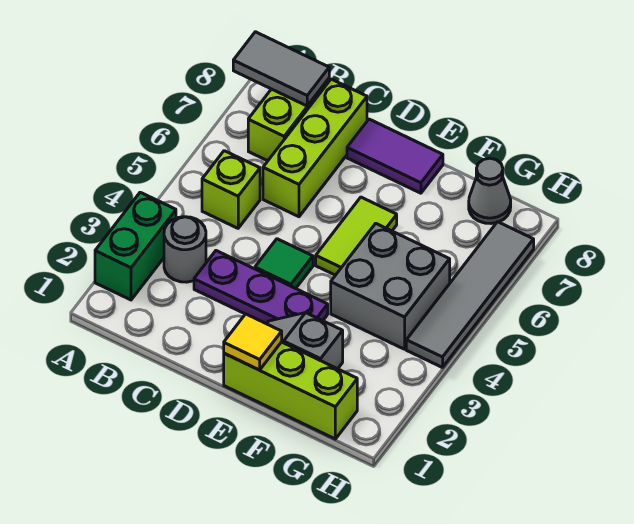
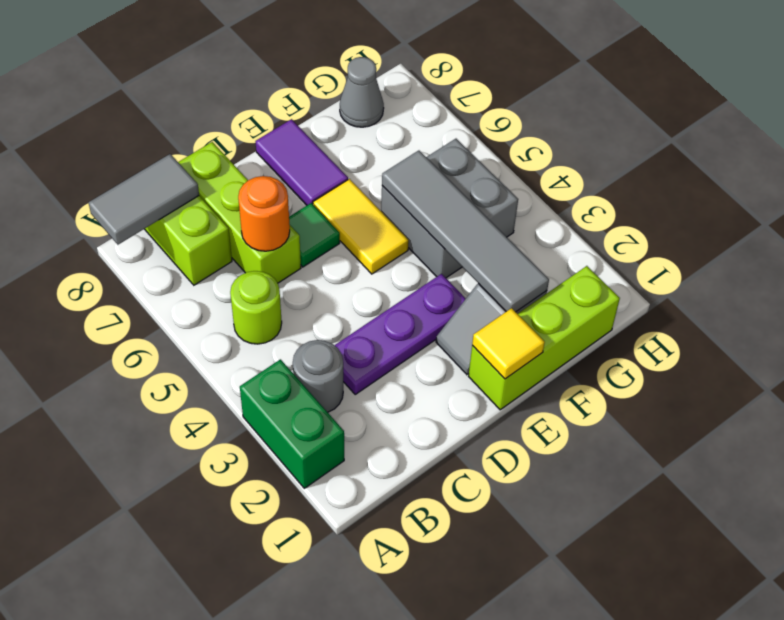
lime brick B5 level 1 -> lime round brick B5 level 1
none -> orange round brick C6 level 2
green tile D4 level 1 -> green tile D6 level 1
purple tile D8:E8 level 1 -> purple tile E7:E8 level 1
lime tile E5:E6 level 1 -> yellow tile E5:E6 level 1
grey tile H4:H7 level 1 -> grey tile F2:F5 level 2

